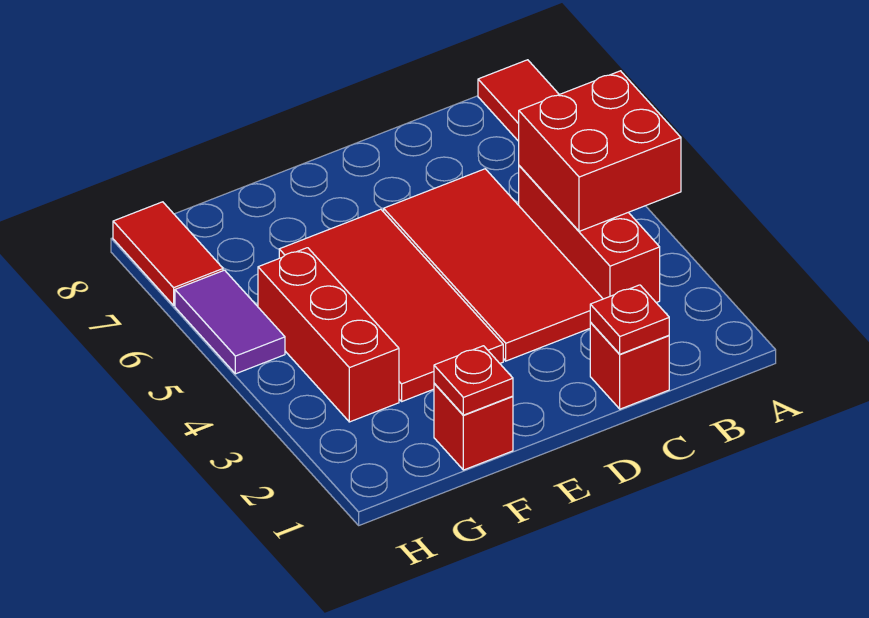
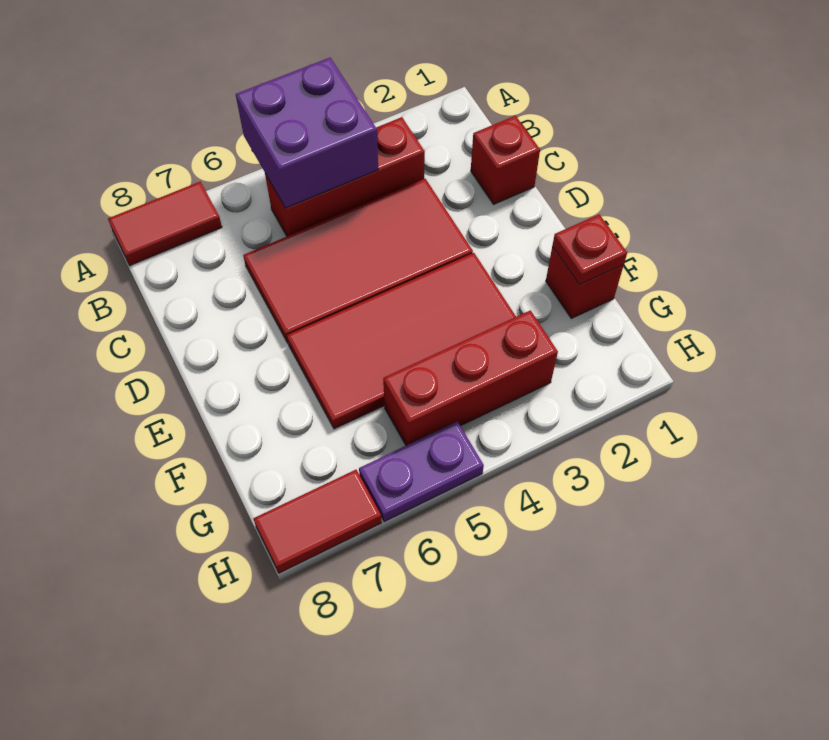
red brick A4:B5 level 2 -> purple brick A4:B5 level 2
red plate C1 level 2 -> none
purple tile H5:H6 level 1 -> purple plate H5:H6 level 1

